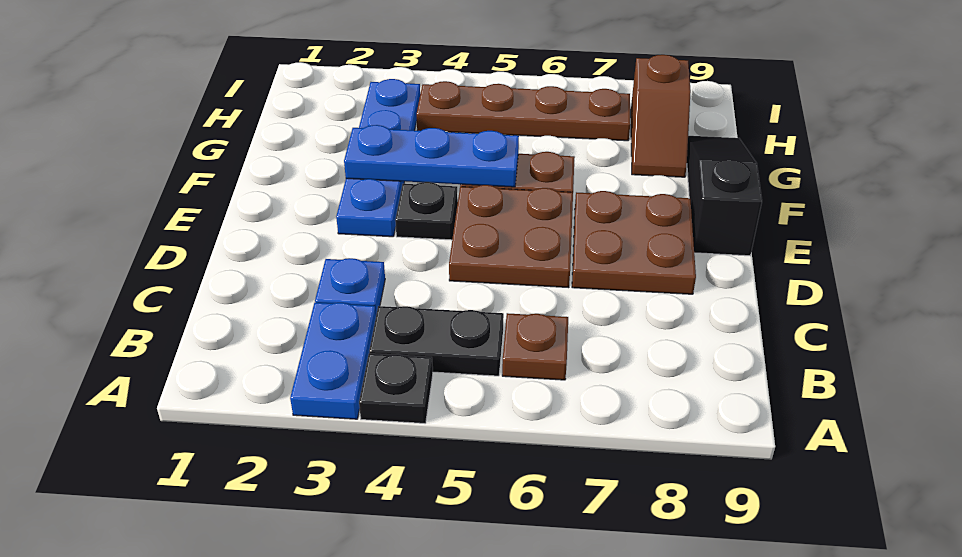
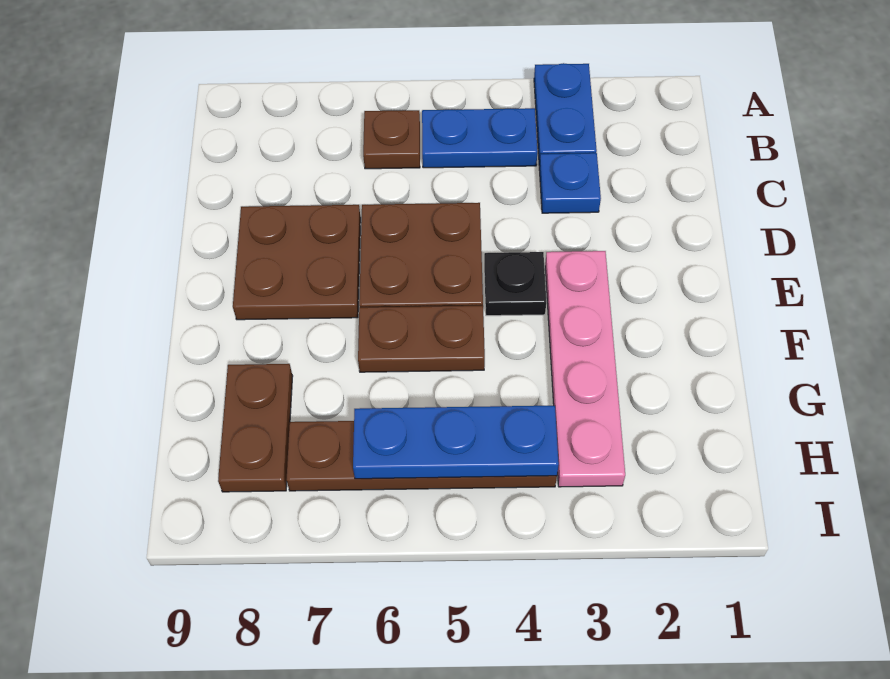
black plate A4 level 1 -> none
black plate B4:B5 level 1 -> blue plate B4:B5 level 1
blue plate E3:H3 level 1 -> pink plate E3:H3 level 1
black slope E9:G9 level 1 top E -> none
blue plate F3:F5 level 2 -> blue plate H4:H6 level 2
brown slope G8:H8 level 1 top H -> brown plate G8:H8 level 1

